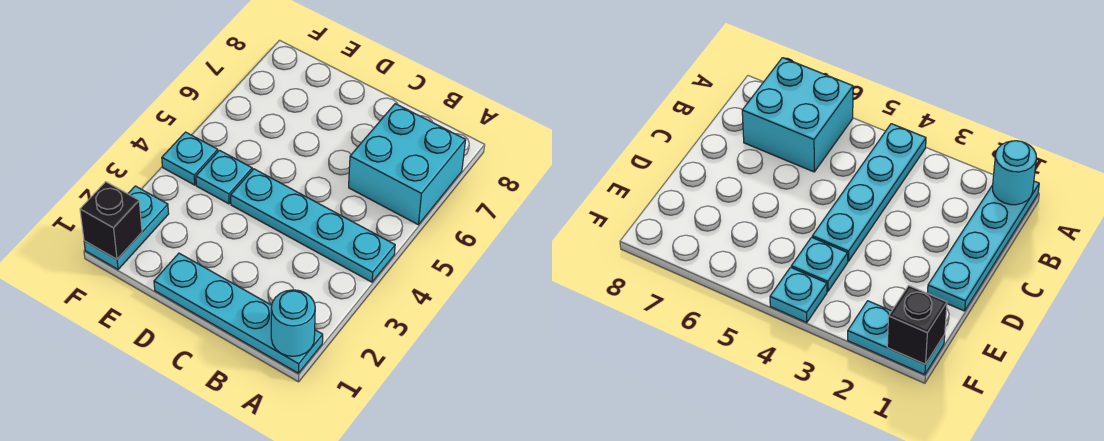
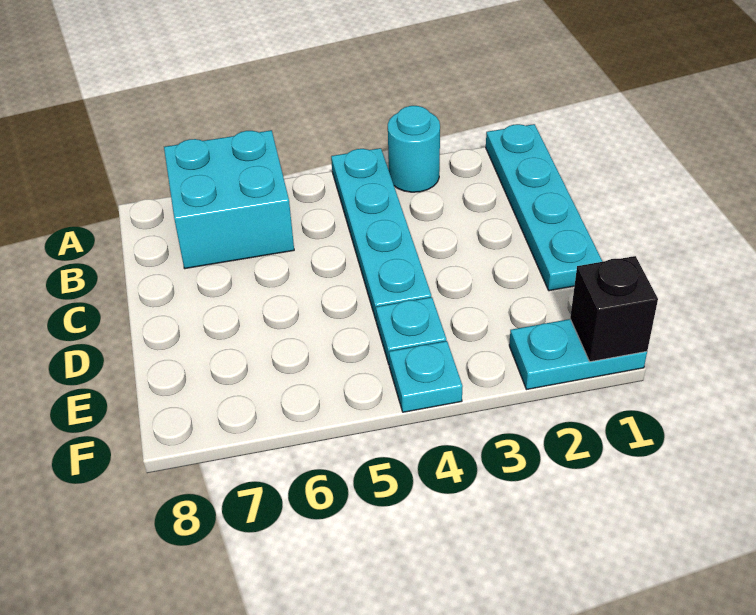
cyan round brick A1 level 2 -> cyan round brick A3 level 1

